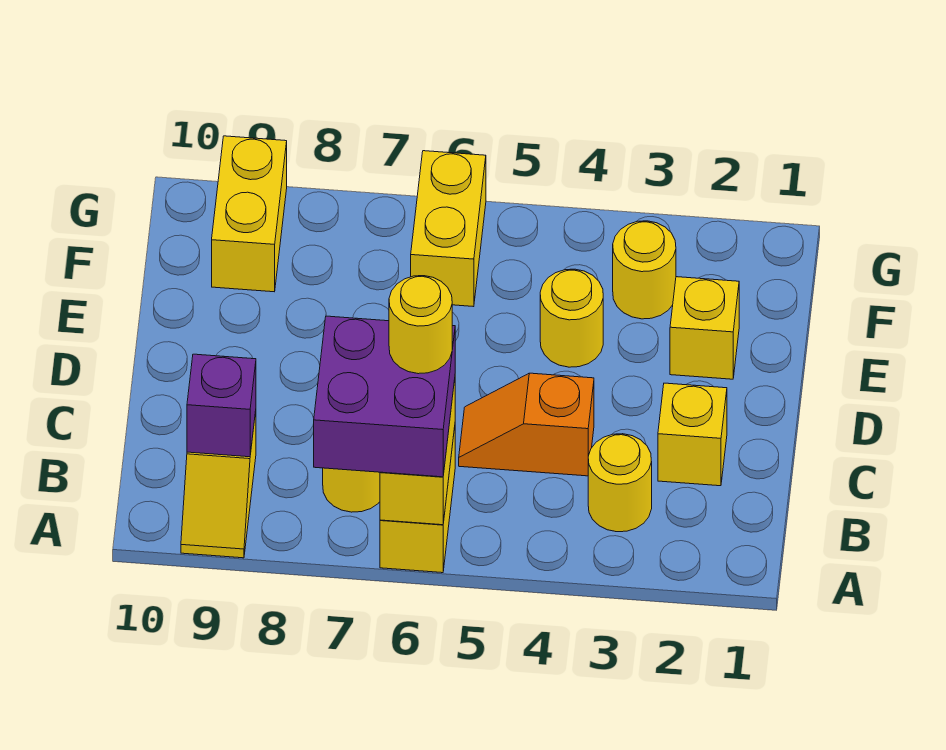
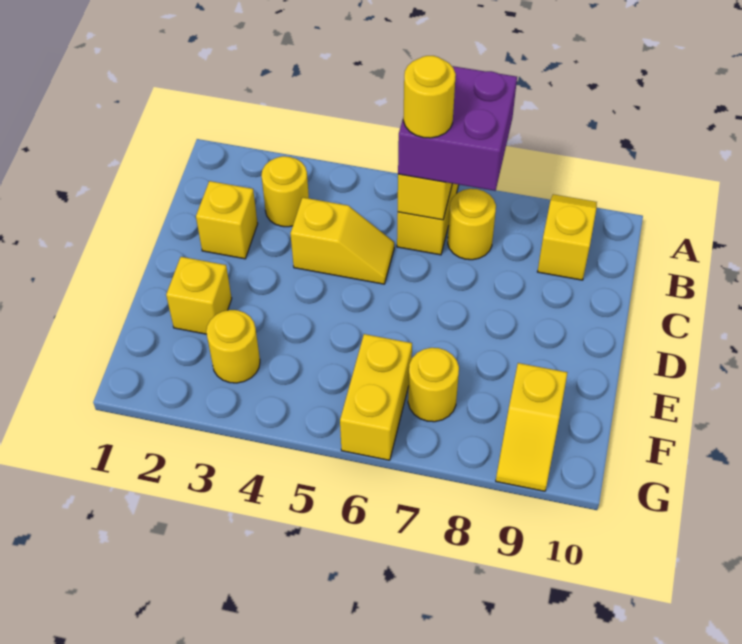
purple brick B9 level 2 -> none
orange slope C4:C5 level 1 top 4 -> yellow slope C4:C5 level 1 top 4
yellow round brick E4 level 1 -> yellow round brick F7 level 1
yellow brick F9:G9 level 1 -> yellow slope F9:G9 level 1 top F

